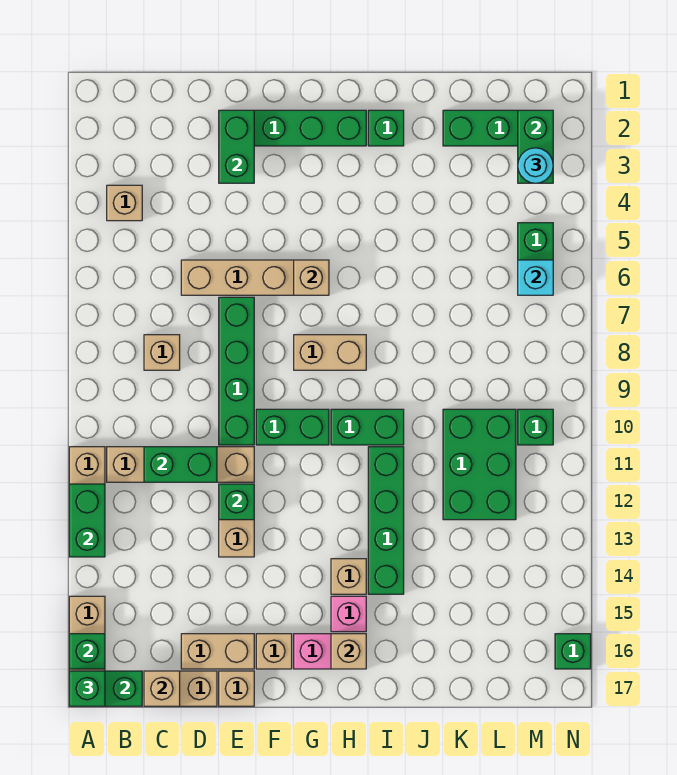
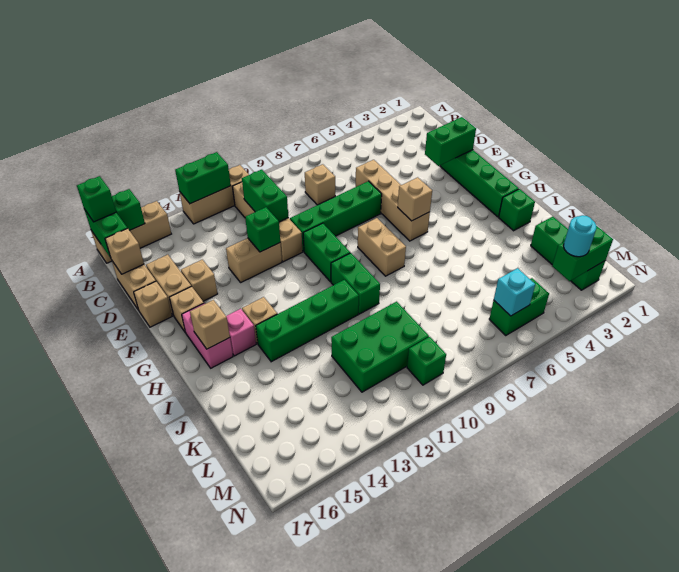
tan brick B4 level 1 -> tan brick E15 level 1
green brick N16 level 1 -> none

